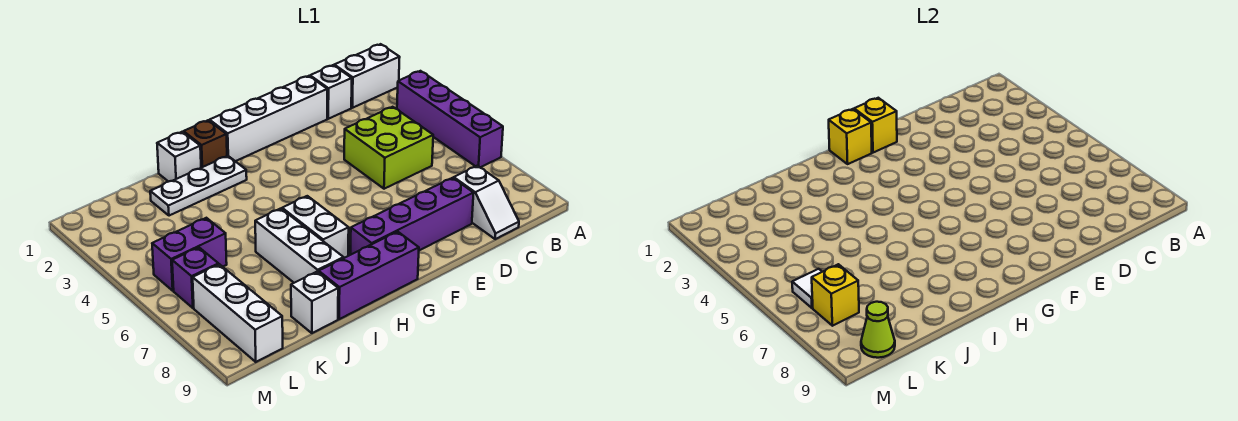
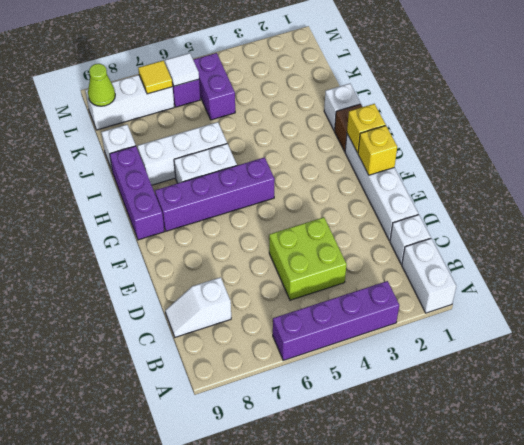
purple brick D8:G8 level 1 -> purple brick G5:G8 level 1
white plate H2:J2 level 1 -> none
yellow brick L7 level 2 -> yellow tile L7 level 2

